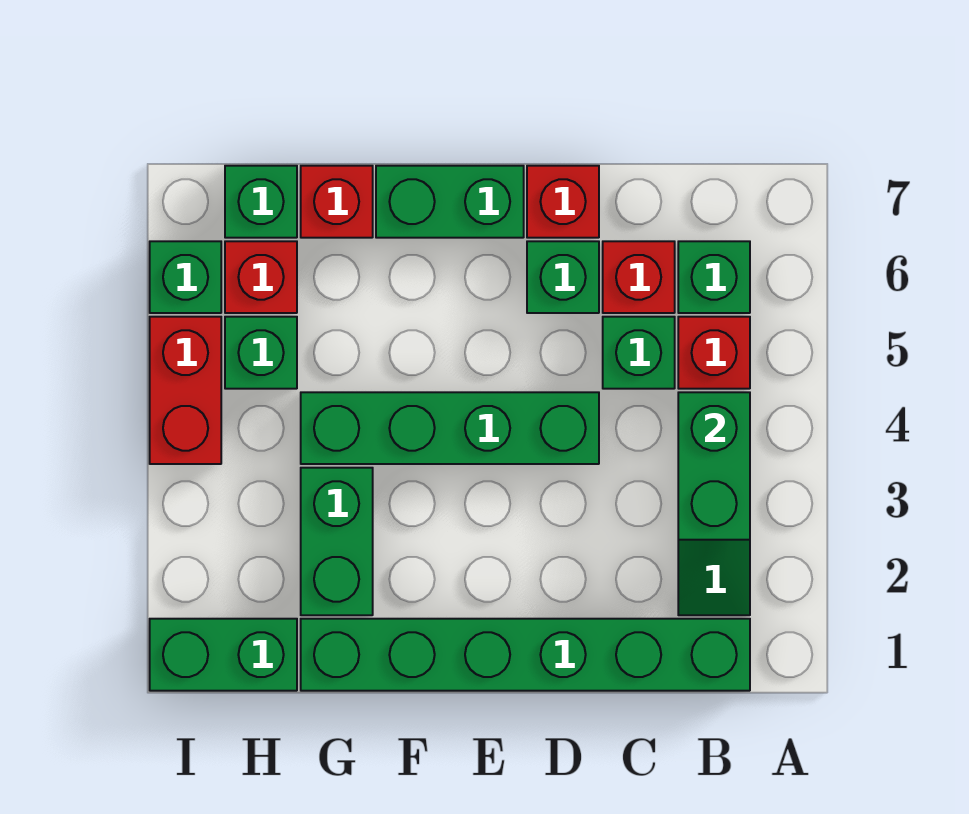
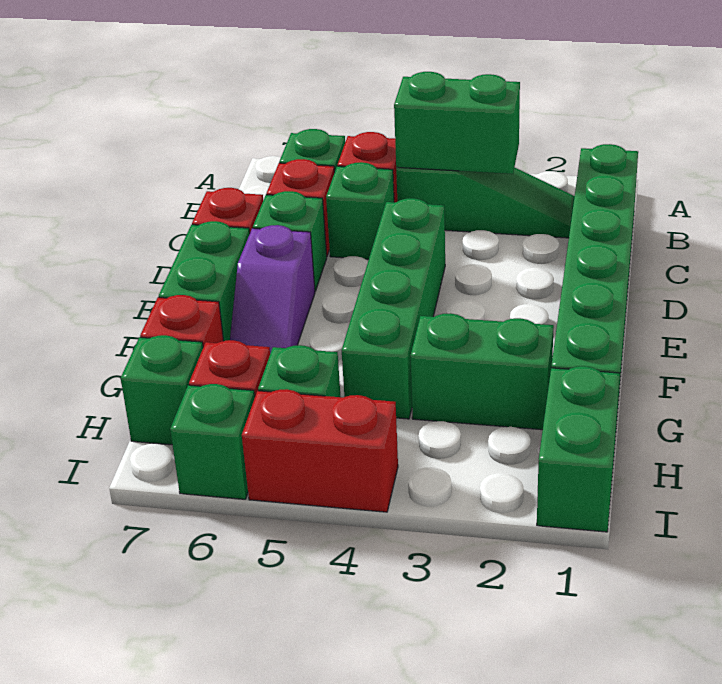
none -> purple slope E6:F6 level 1 top E

